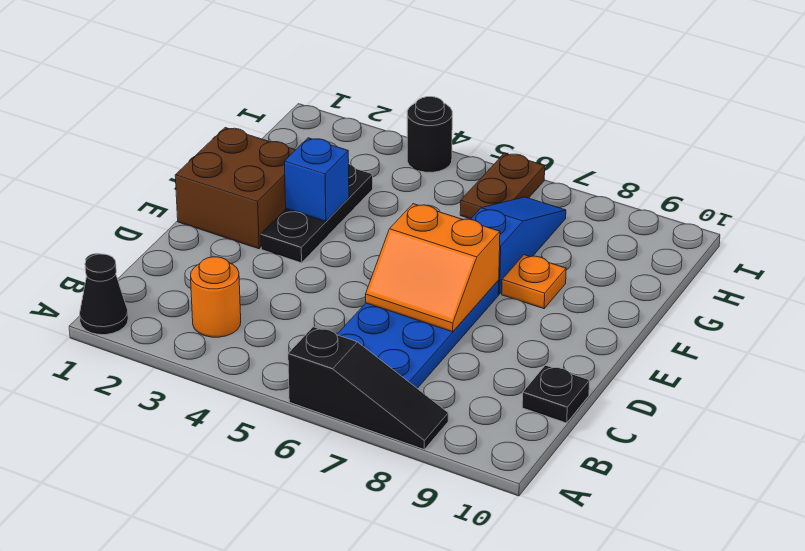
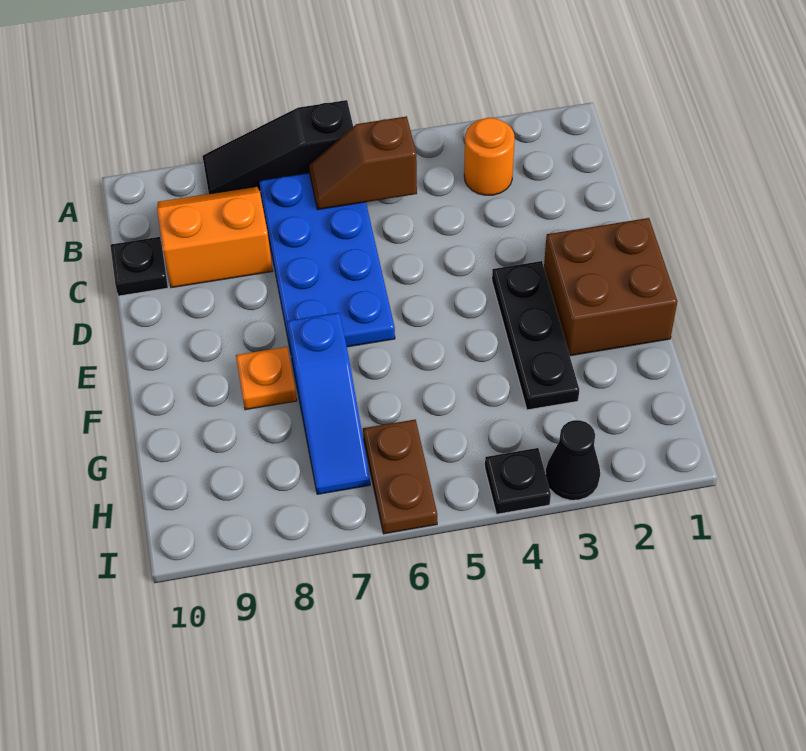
black cone A1 level 1 -> black cone I3 level 1
none -> brown slope B5:B6 level 2 top 5
orange slope D6:E7 level 2 top E -> orange slope B8:C9 level 1 top C
blue brick F3 level 2 -> none
black round brick I4 level 1 -> black plate I4 level 1

